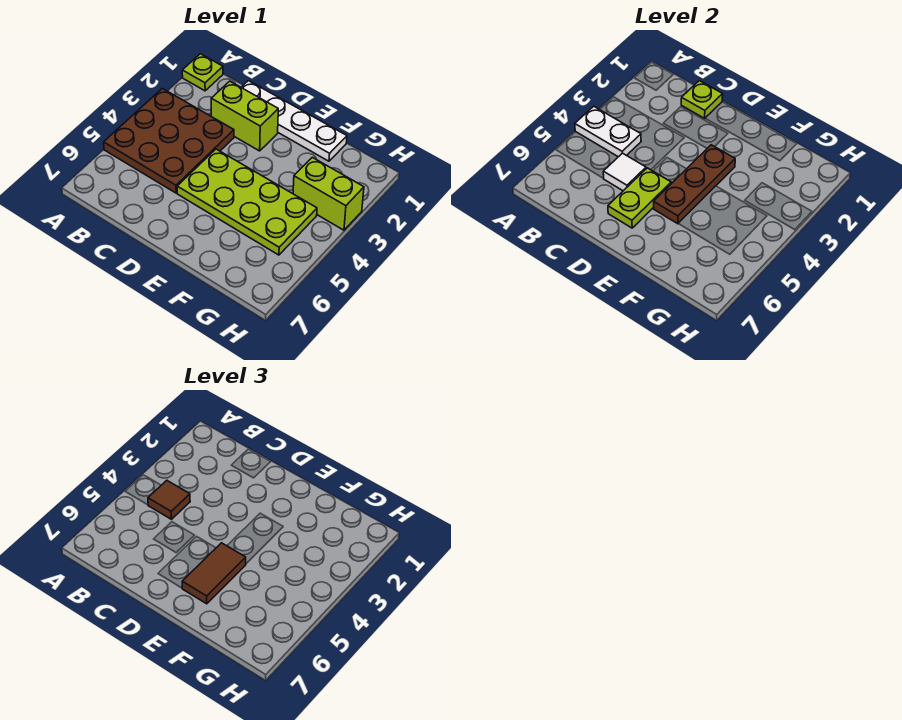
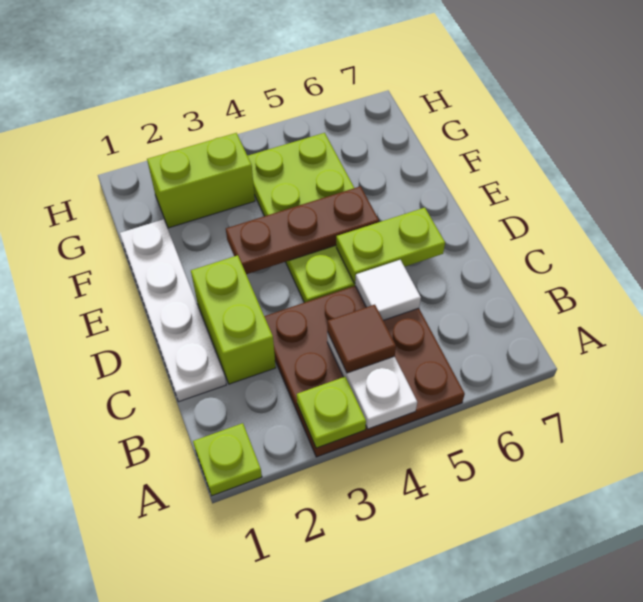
lime plate C1 level 2 -> lime plate A3 level 2
brown tile E5:E6 level 3 -> none
lime brick G3:H3 level 1 -> lime brick G2:G3 level 1

